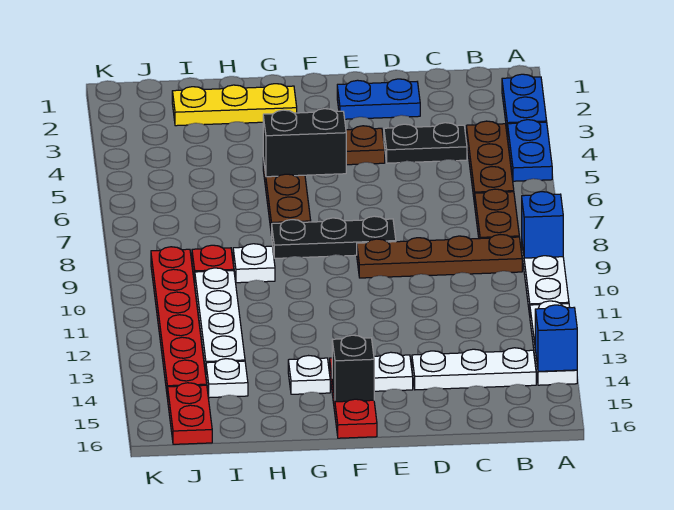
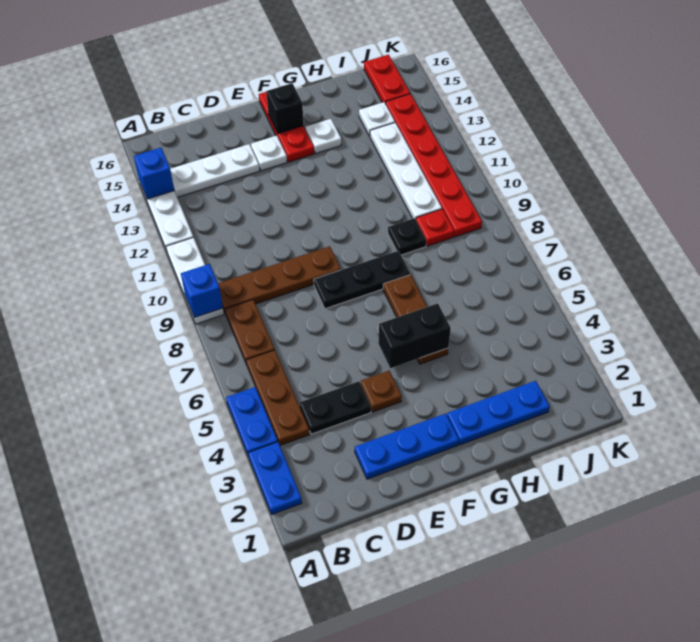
blue plate D2:E2 level 1 -> blue plate D2:F2 level 1
yellow plate G2:I2 level 1 -> blue plate G2:I2 level 1
white plate H9 level 1 -> black plate H9 level 1

